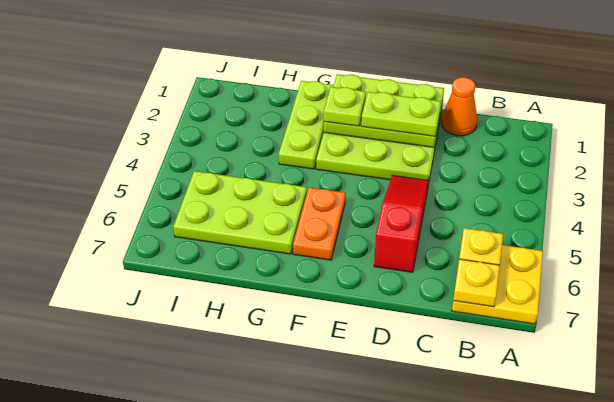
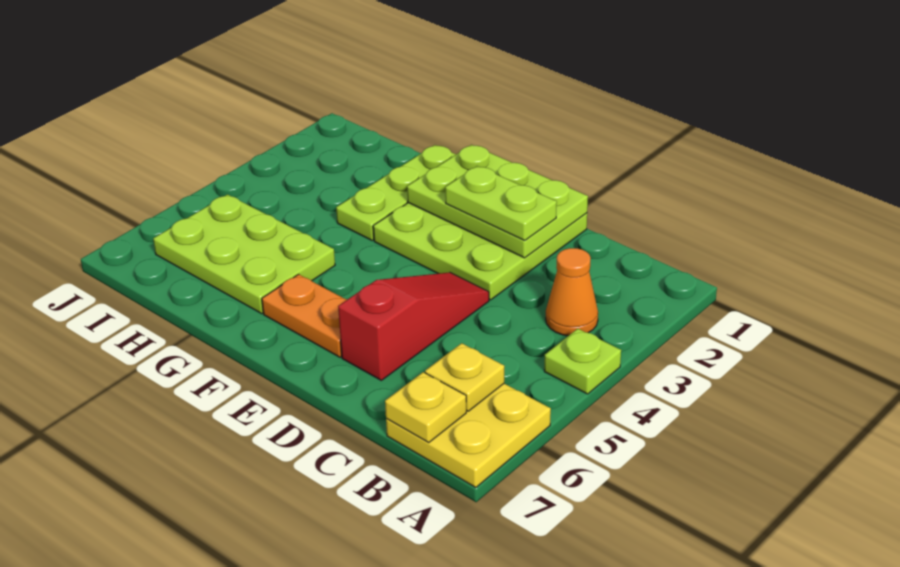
orange cone C1 level 1 -> orange cone B3 level 1
lime plate F2 level 3 -> lime plate A4 level 1
orange plate F5:F6 level 1 -> orange plate E6:F6 level 1

